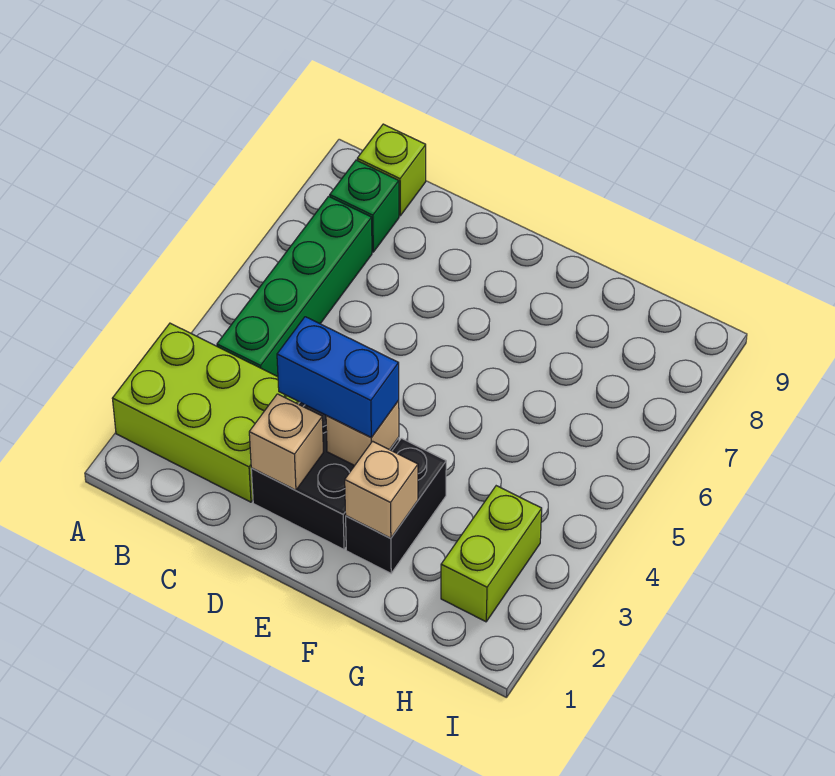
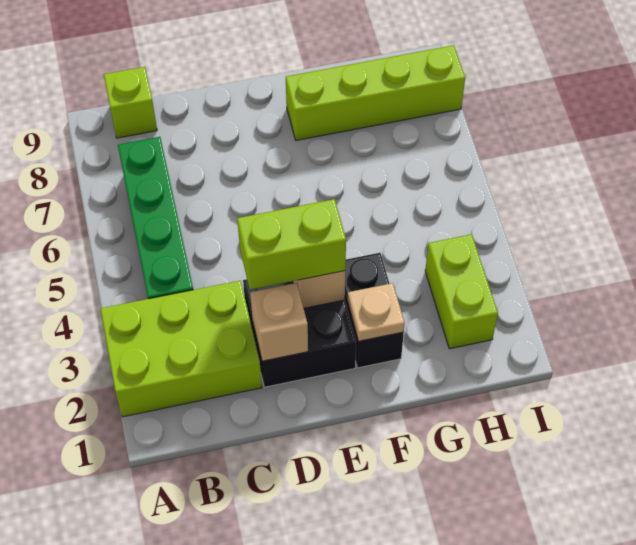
green brick B8 level 1 -> none
blue brick D3:E3 level 3 -> lime brick D3:E3 level 3
tan brick F2 level 2 -> tan plate F2 level 2
none -> lime brick F8:I8 level 1

